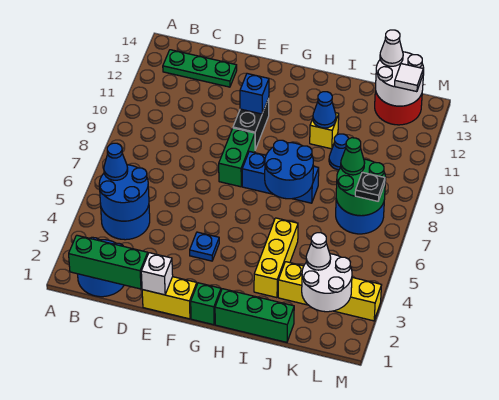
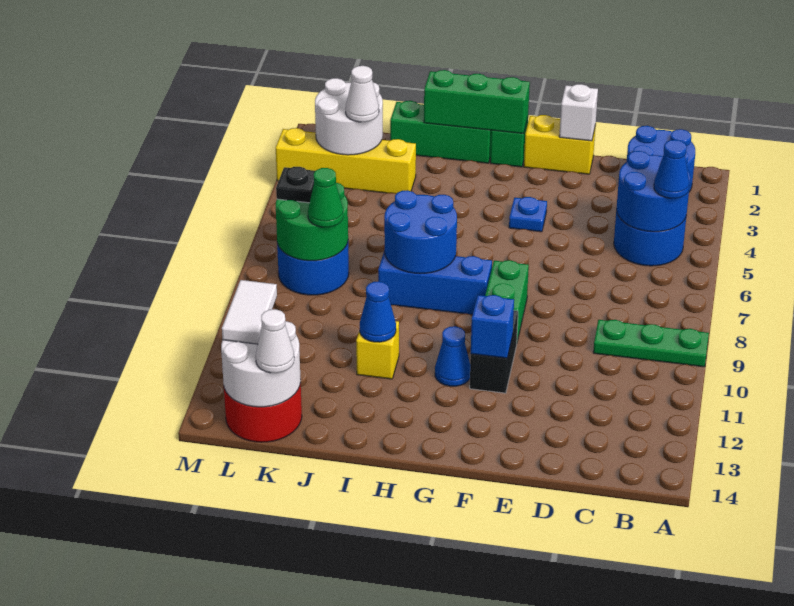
green brick B1:D1 level 2 -> green brick G1:I1 level 2
green plate B13:D13 level 1 -> green plate A9:C9 level 1
yellow brick I3:I5 level 1 -> none
blue cone J10 level 1 -> blue cone G11 level 1
white tile L13 level 3 -> white tile L12:L13 level 3

